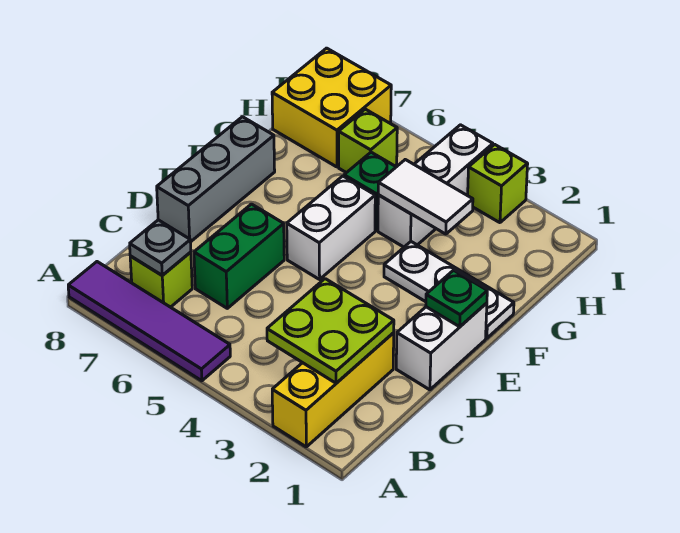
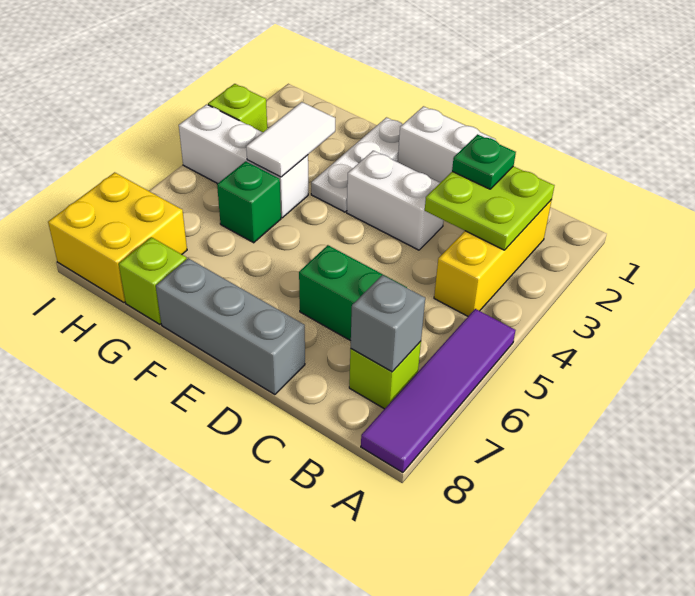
yellow brick A2:C2 level 1 -> yellow brick B2:B4 level 1
grey plate B7 level 2 -> grey brick B7 level 2
green plate E1 level 2 -> green plate C2 level 3
white brick E5:F5 level 1 -> white brick D3:E3 level 1
lime brick H6 level 1 -> lime brick G8 level 1

